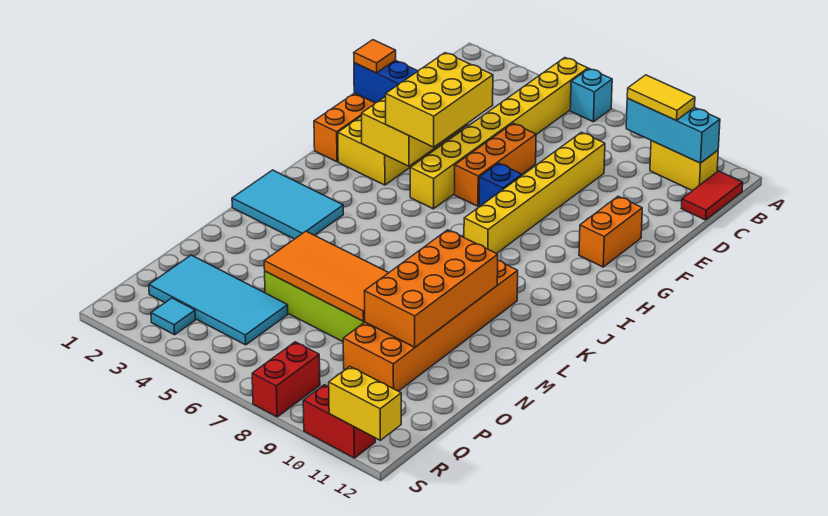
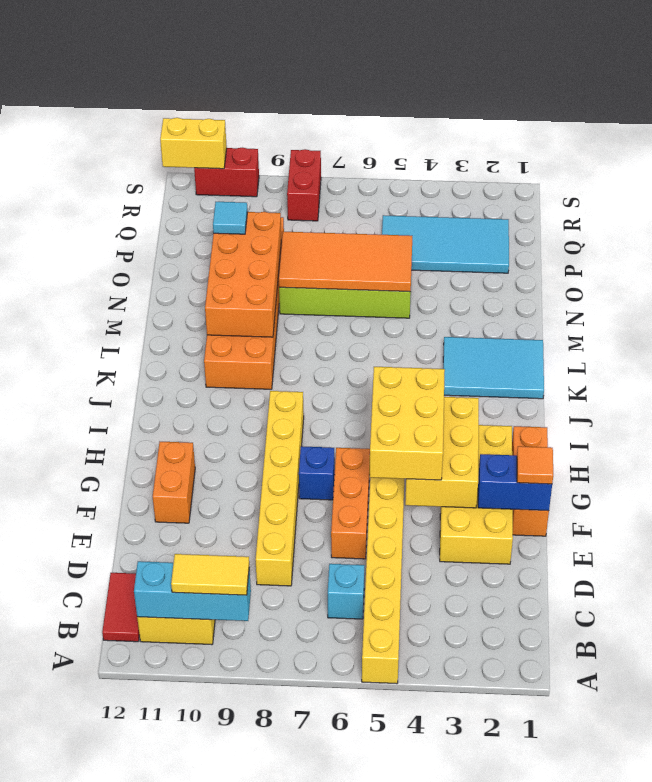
cyan brick A6 level 1 -> cyan brick C6 level 1
cyan tile R3 level 1 -> cyan tile O10 level 3

